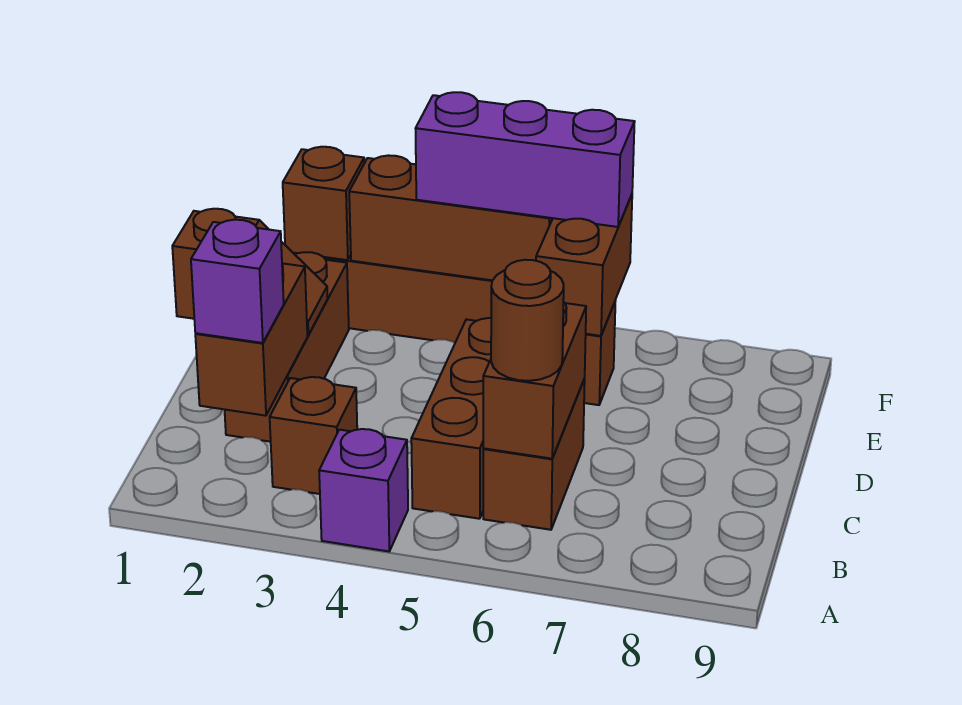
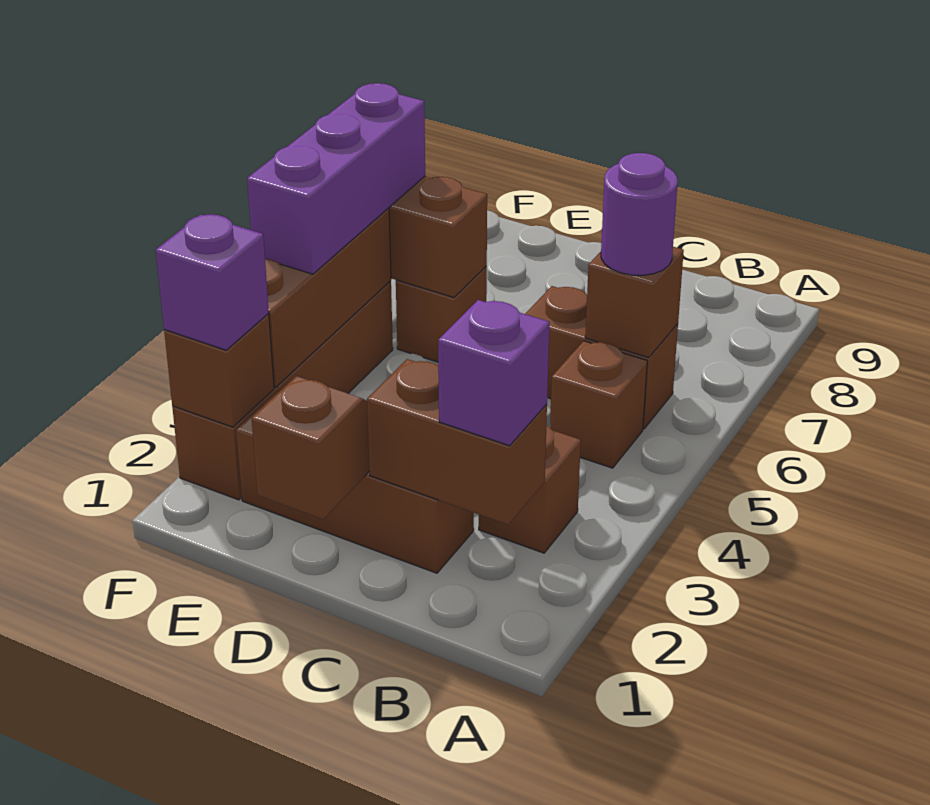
purple brick A4 level 1 -> purple brick F2 level 3
brown brick B5:D5 level 1 -> brown brick B5 level 1
brown brick B6:C6 level 2 -> brown brick B6 level 2
brown round brick B6 level 3 -> purple round brick B6 level 3

